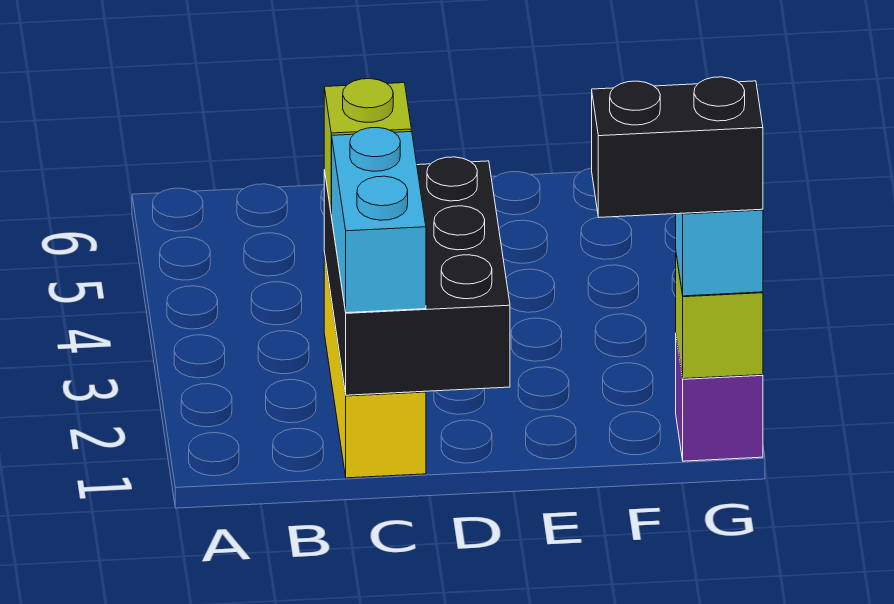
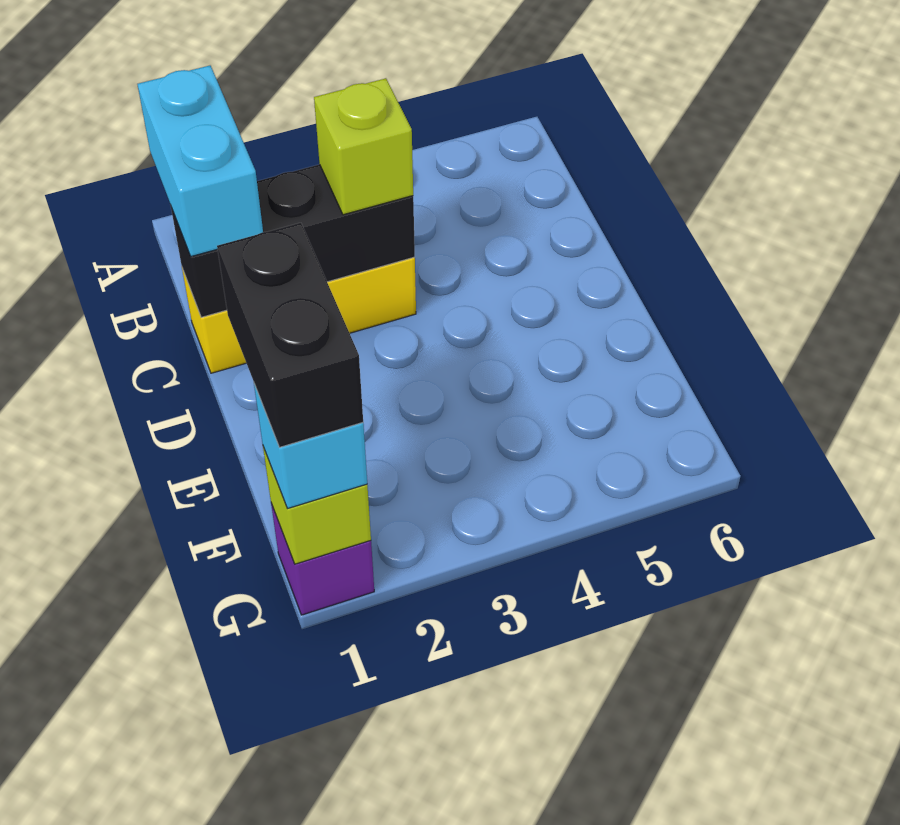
black brick C1:D3 level 2 -> black brick C1:C3 level 2
cyan brick C1:C2 level 3 -> cyan brick B1:C1 level 3

